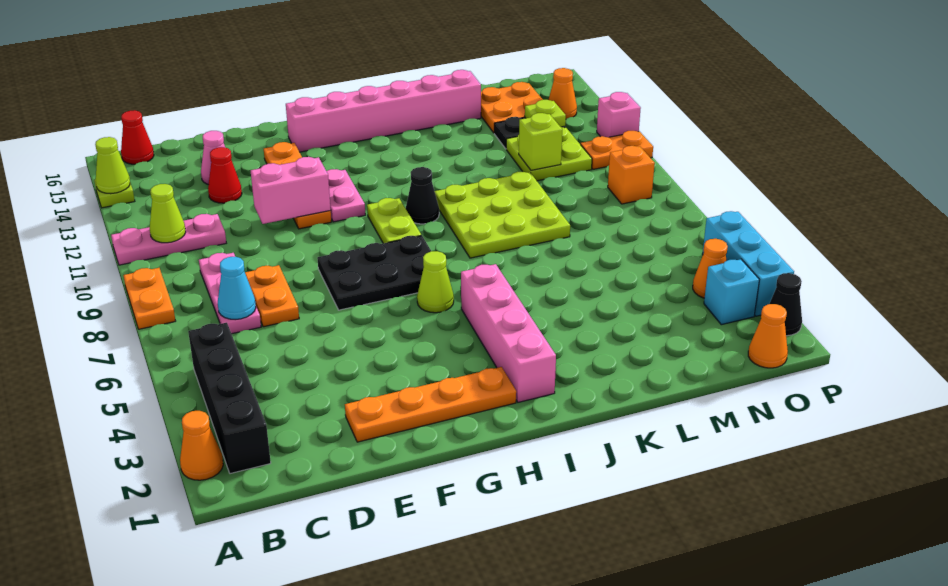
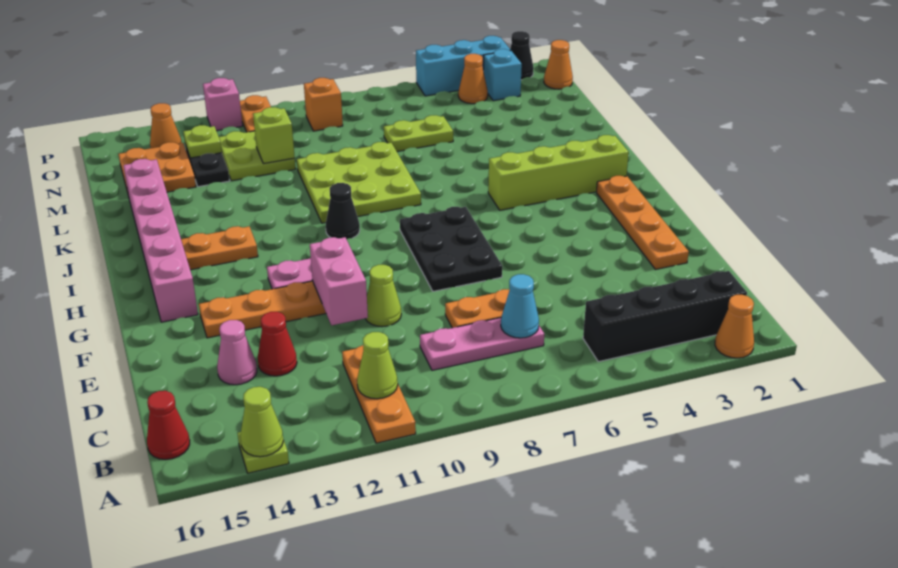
orange plate A8:A9 level 1 -> orange plate I13:I14 level 1
pink plate A11:C11 level 1 -> orange plate A11:C11 level 1
lime cone H6 level 1 -> lime cone E10 level 1
lime plate H9:H10 level 1 -> lime plate M6:M7 level 1
pink brick I2:I5 level 1 -> lime brick I2:I5 level 1

